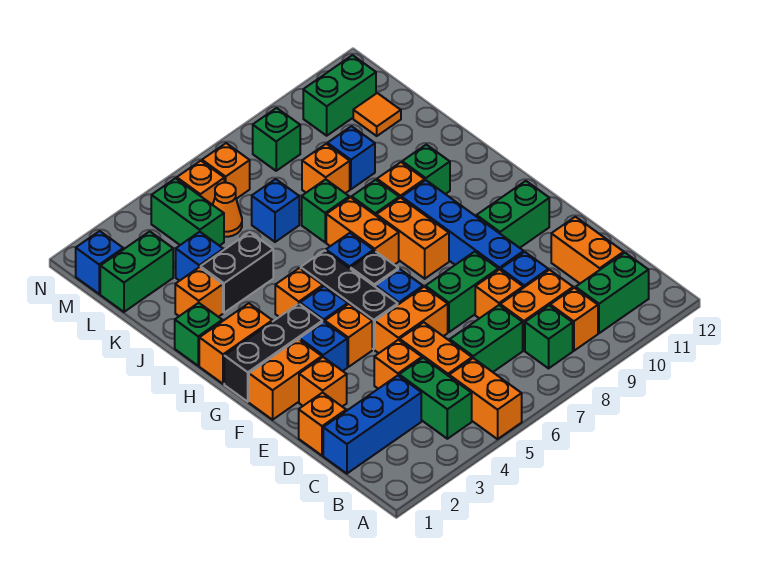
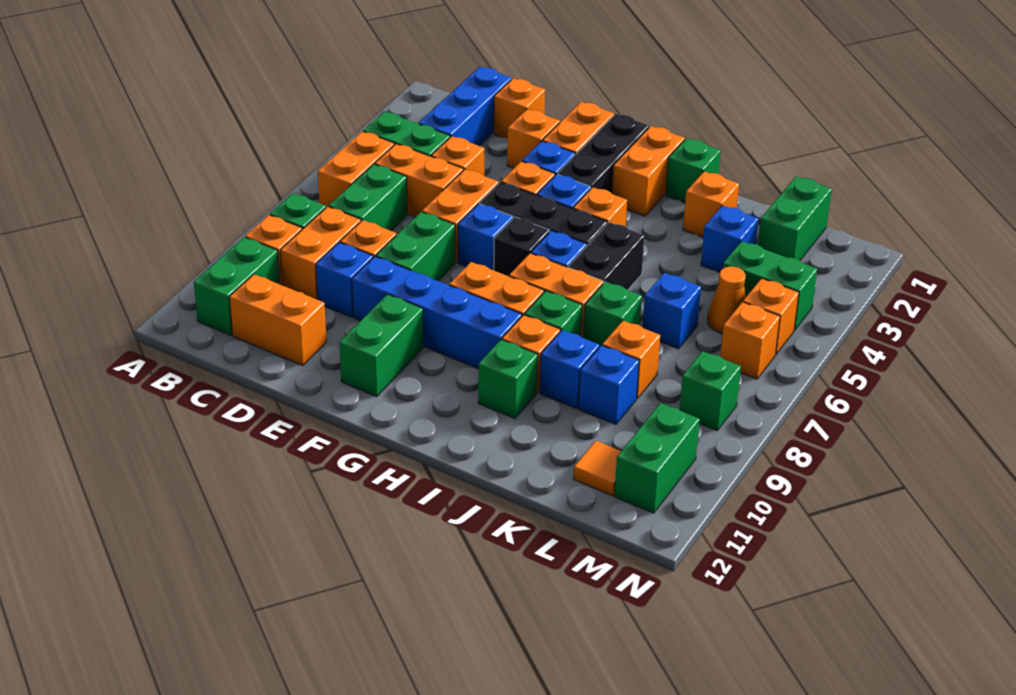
orange brick A5:B5 level 1 -> orange brick B5:B6 level 1
black brick J3:J4 level 1 -> black brick I5:I6 level 1
blue brick M1 level 1 -> blue brick J9 level 1

